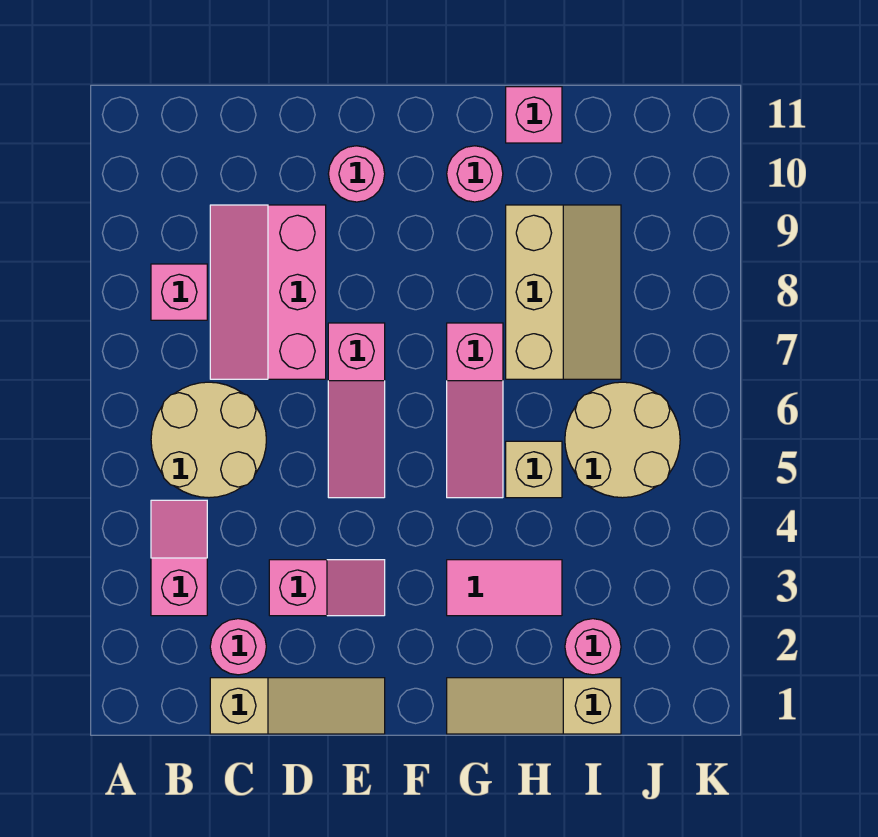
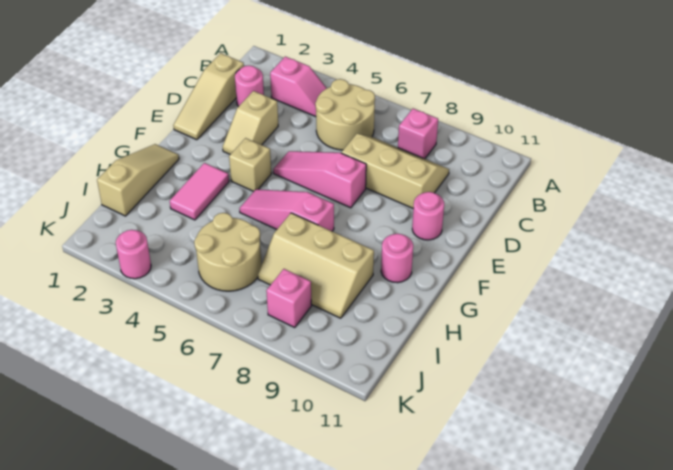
pink slope C7:D9 level 1 top D -> tan slope C7:D9 level 1 top D
pink slope D3:E3 level 1 top D -> tan slope D3:E3 level 1 top D
tan brick H5 level 1 -> tan brick F4 level 1
pink brick H11 level 1 -> pink brick J8 level 1
pink round brick I2 level 1 -> pink round brick K3 level 1

